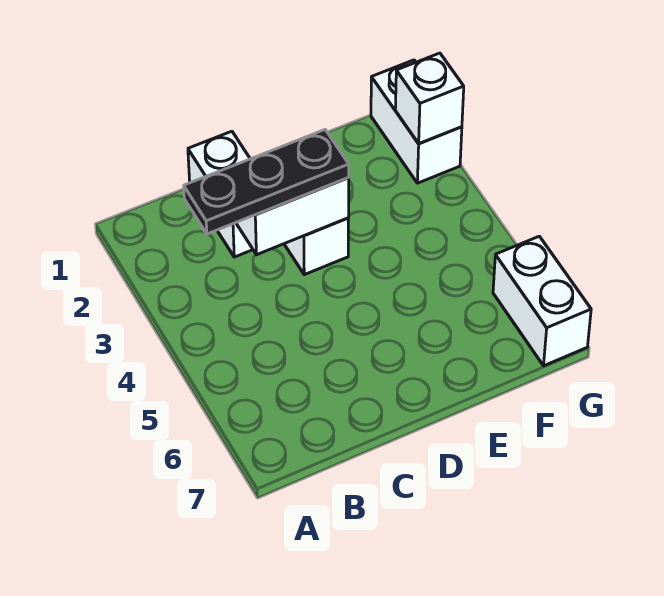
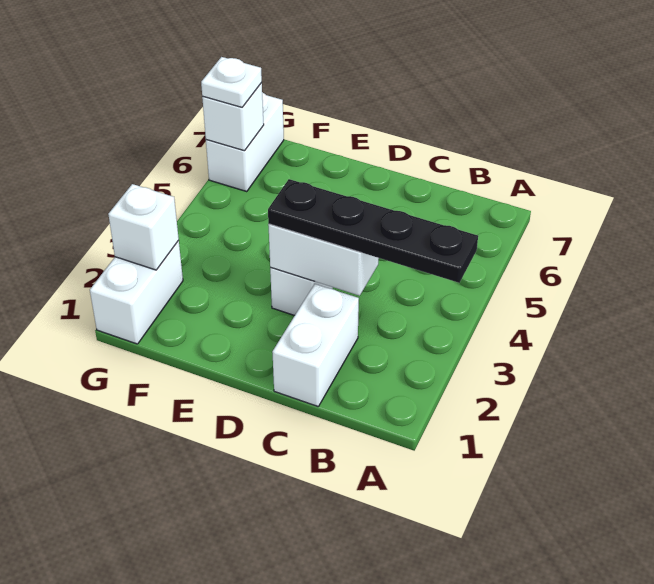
black plate B3:D3 level 3 -> black plate A3:D3 level 3
none -> white brick G6 level 2
none -> white plate G6 level 3

